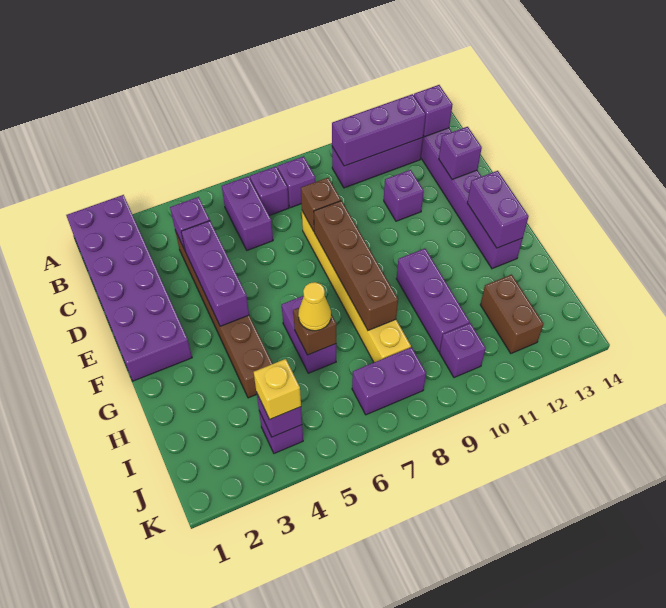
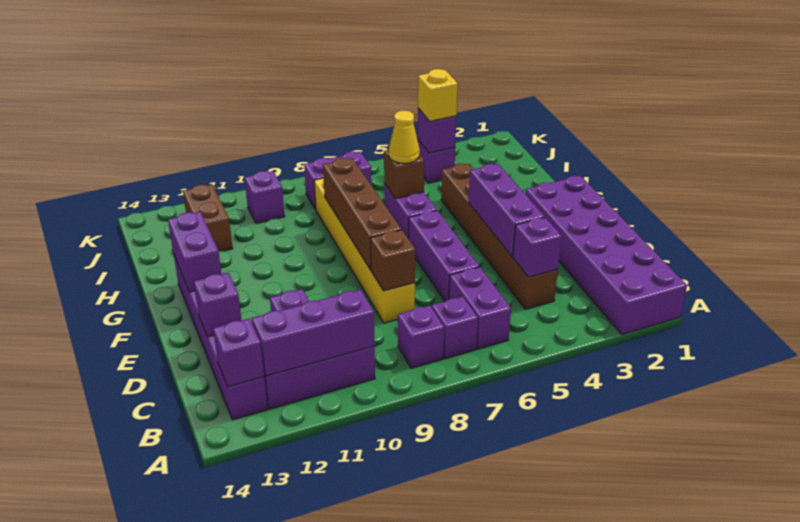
purple brick G10:I10 level 1 -> purple brick D6:F6 level 1

